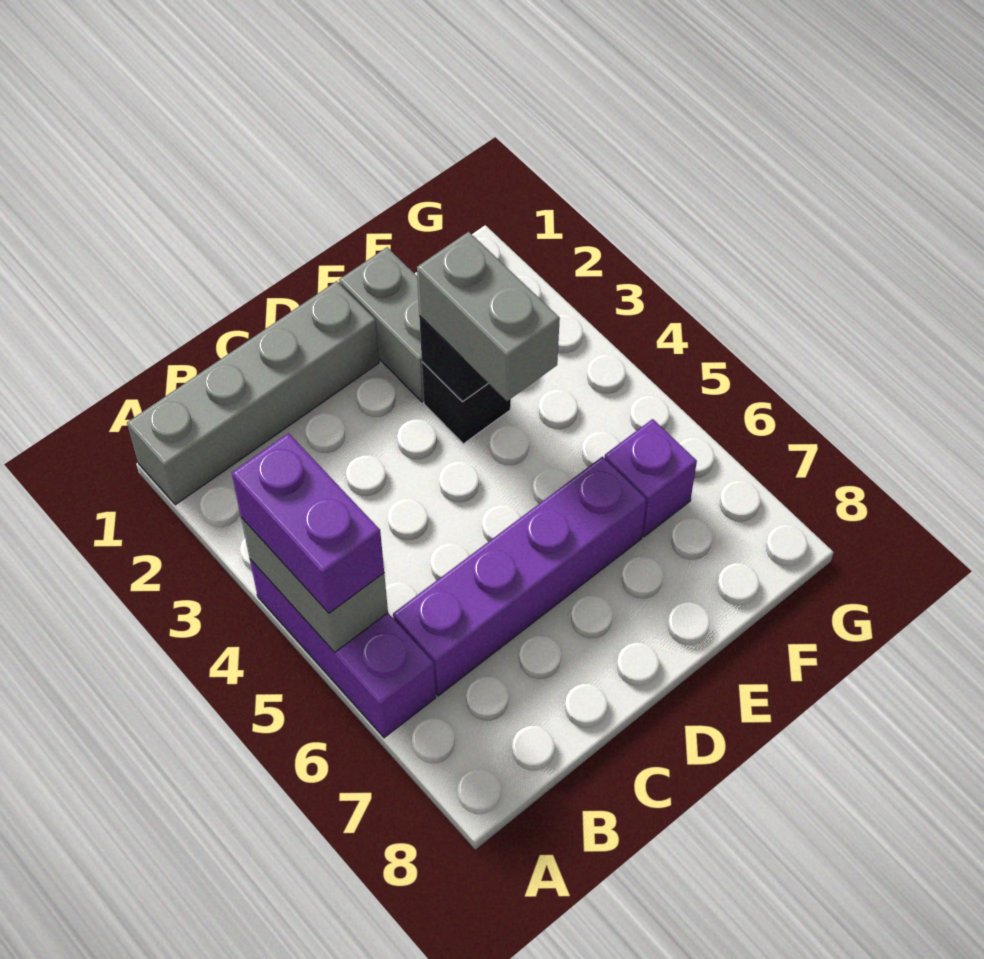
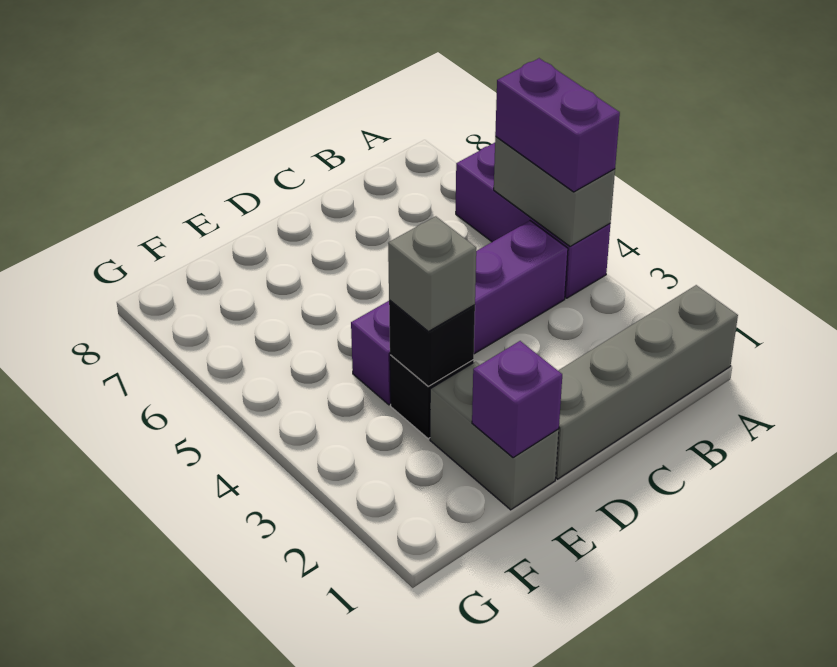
purple brick B6:E6 level 1 -> purple brick B4:E4 level 1
grey brick E3:E4 level 3 -> grey brick E3 level 3
purple brick F6 level 1 -> purple brick E1 level 2

